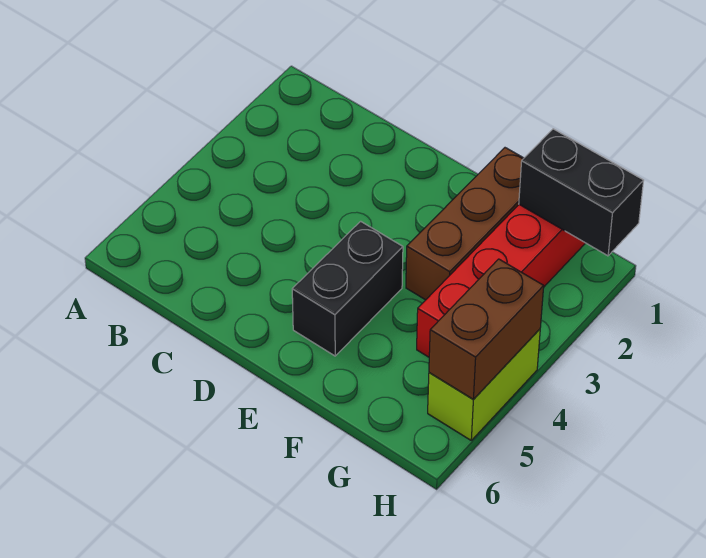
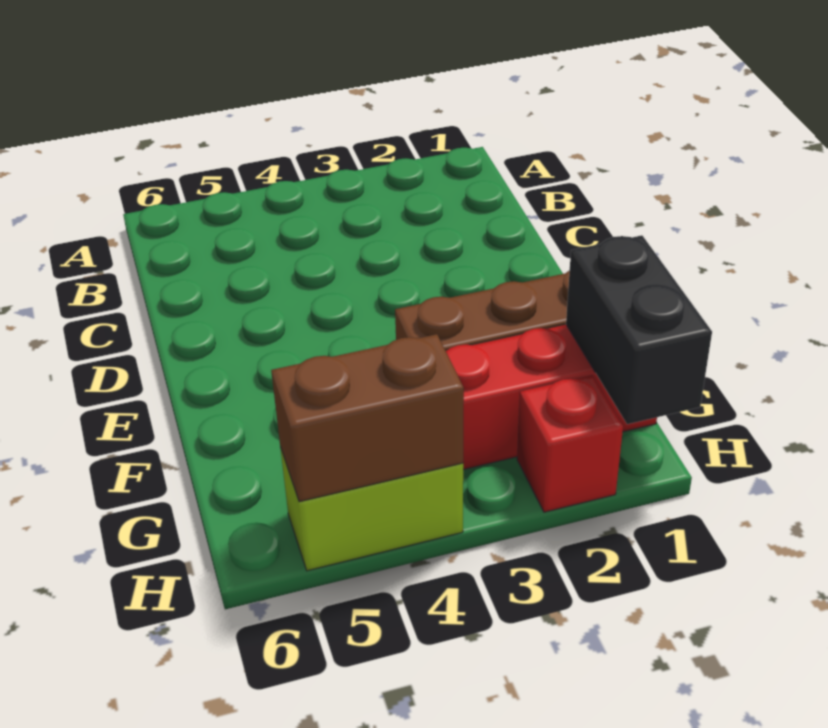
black brick E4:E5 level 1 -> none
none -> red brick H2 level 1

